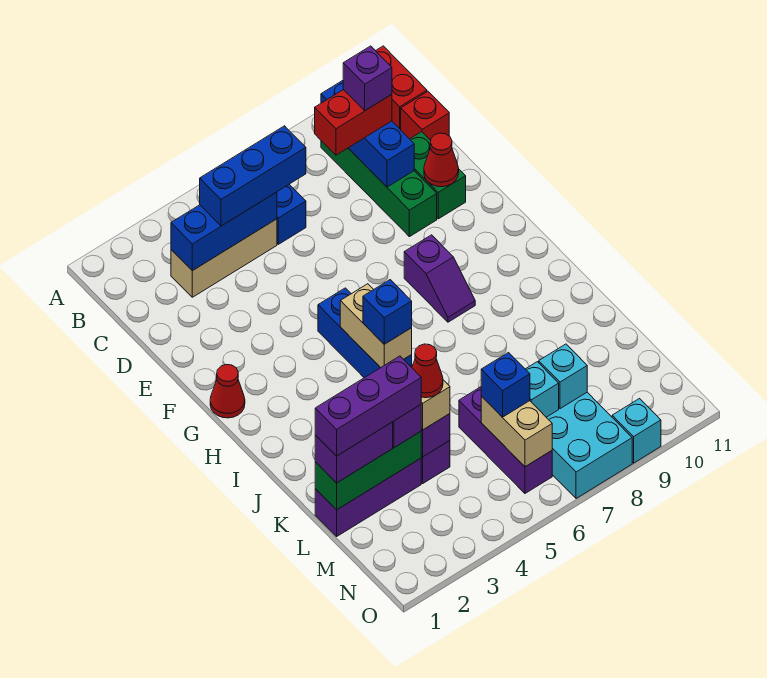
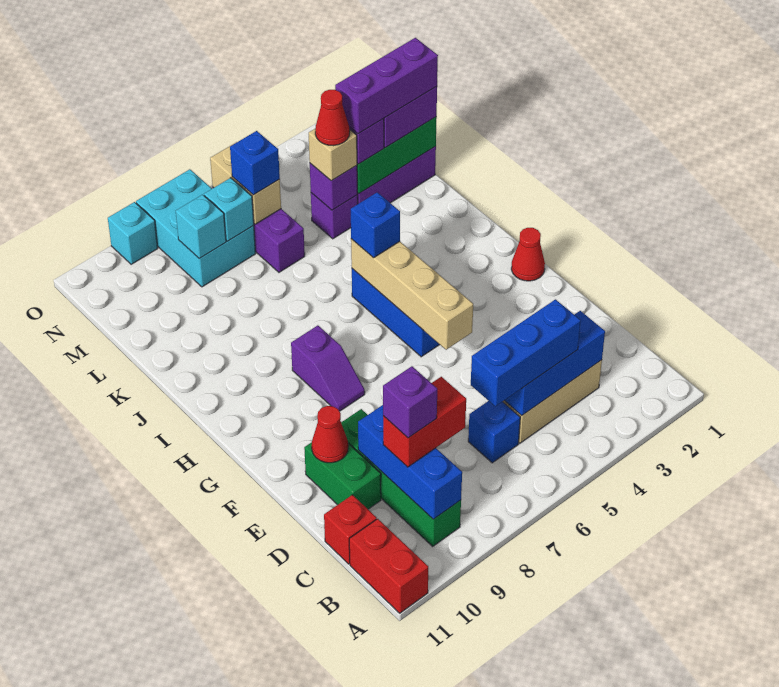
purple slope G8:H8 level 1 top G -> purple slope G8:H8 level 1 top H
tan brick H5:I5 level 2 -> tan brick F5:I5 level 2

